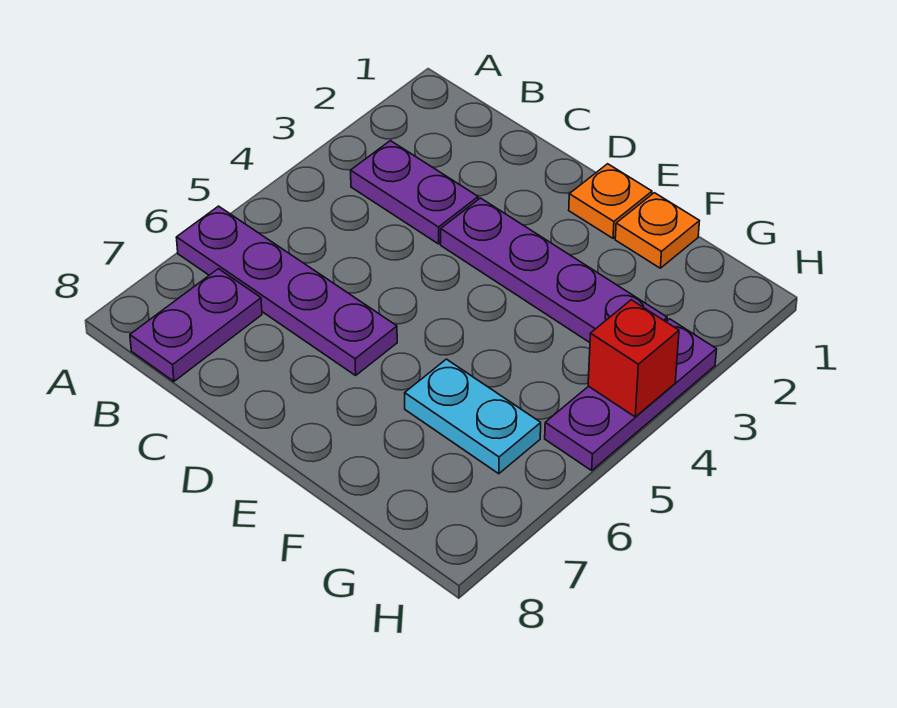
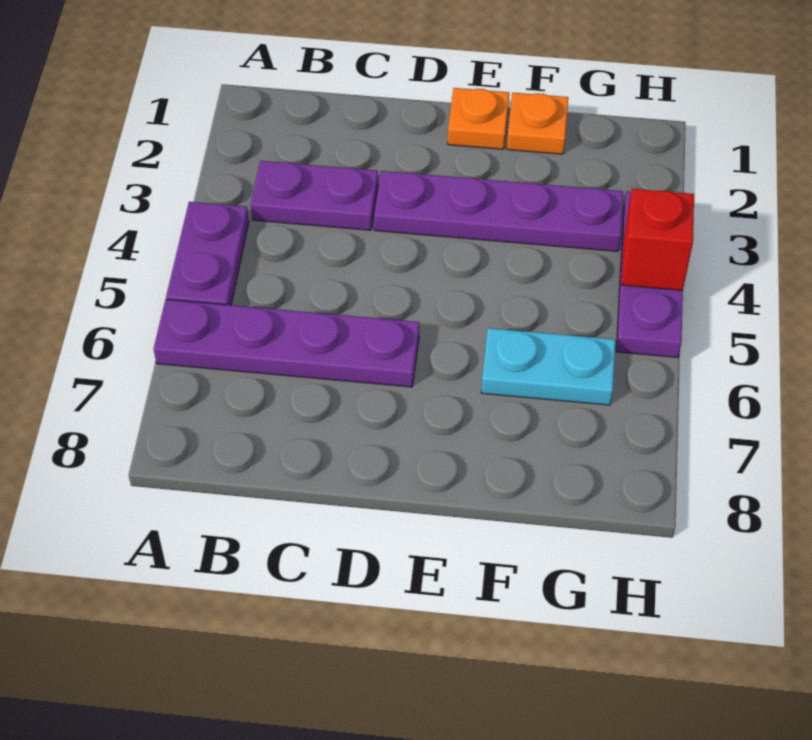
purple plate B7:B8 level 1 -> purple plate A4:A5 level 1

